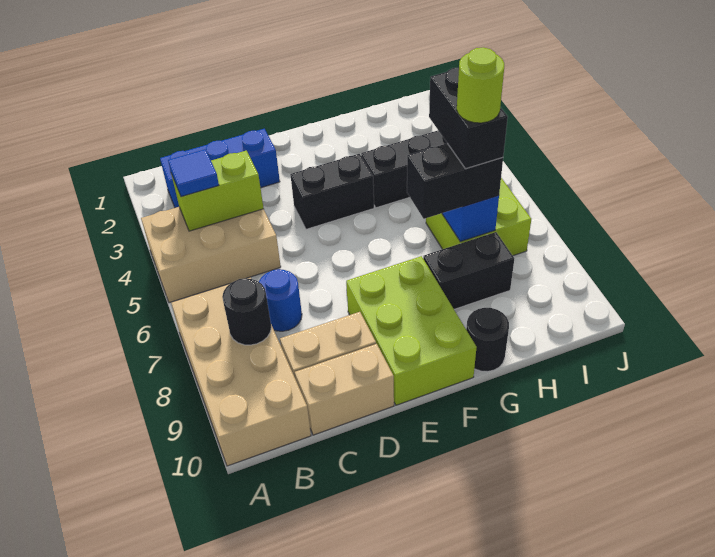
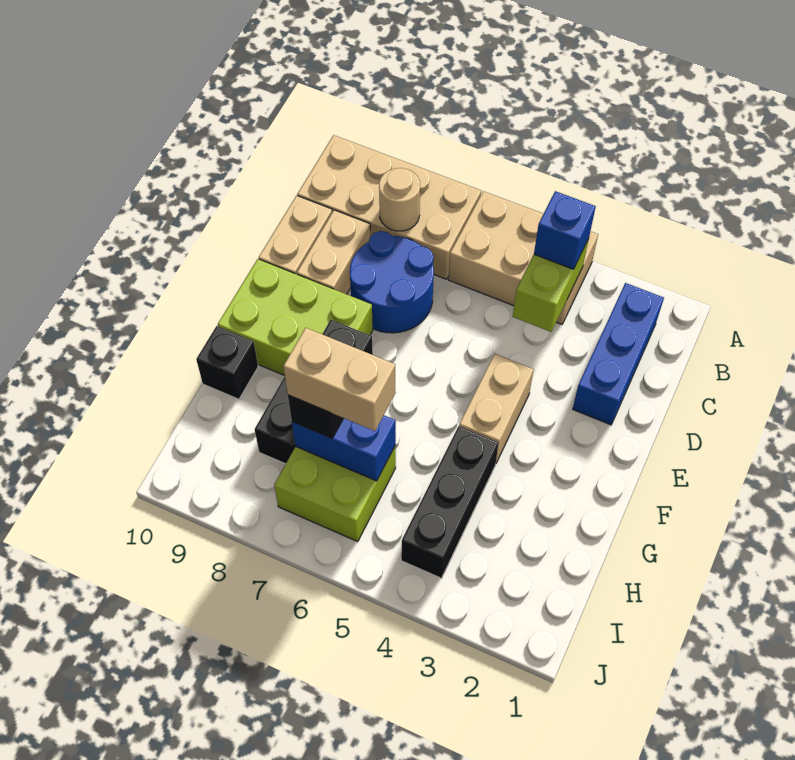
tan brick A4:C5 level 1 -> tan brick A4:B6 level 1
blue tile B4 level 3 -> blue brick B4 level 3
black round brick B8 level 2 -> tan round brick B8 level 2
blue round brick C7 level 1 -> blue round brick C7:D8 level 1
black brick E4:F4 level 1 -> tan brick E4:F4 level 1
black round brick G10 level 1 -> black brick G10 level 1
black brick H6:H7 level 4 -> tan brick H6:H7 level 4
lime round brick H7 level 5 -> none

